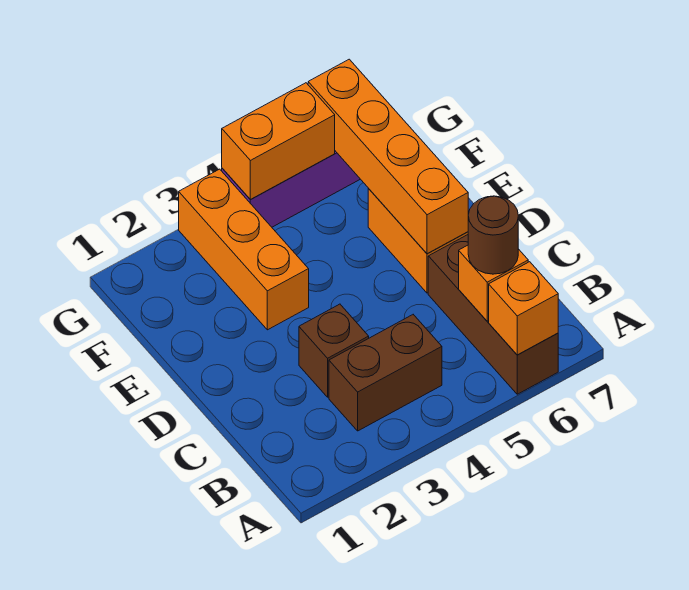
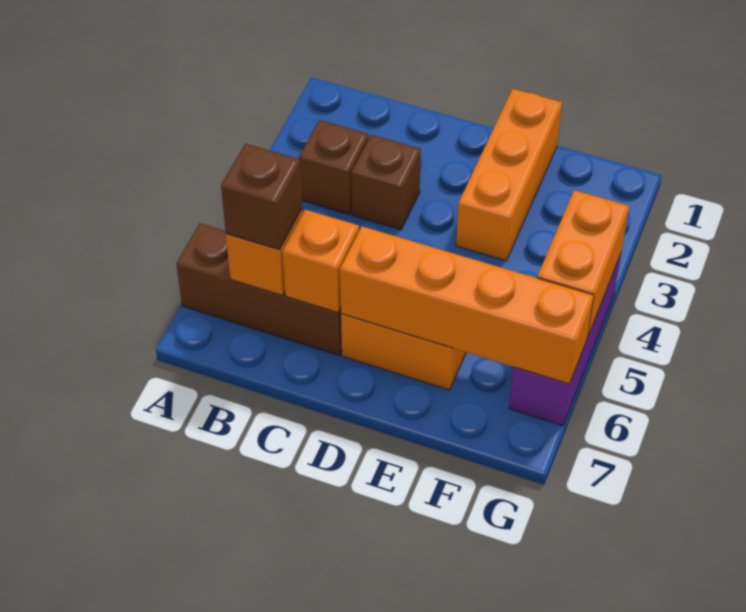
orange brick A6 level 2 -> orange brick C6 level 2
brown brick B3:B4 level 1 -> brown brick B3 level 1
brown round brick B6 level 3 -> brown brick B6 level 3
orange brick E3:G3 level 1 -> orange brick E1:E3 level 1

